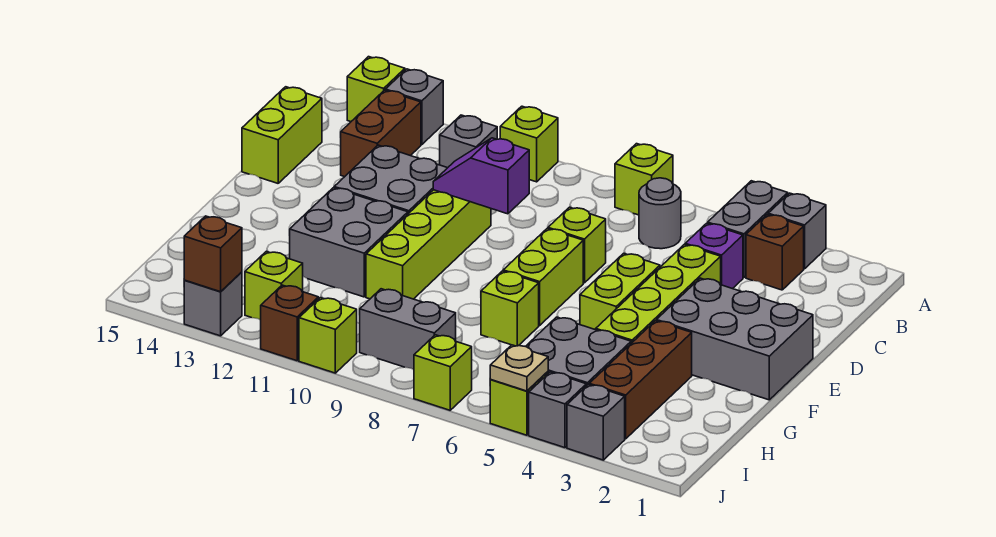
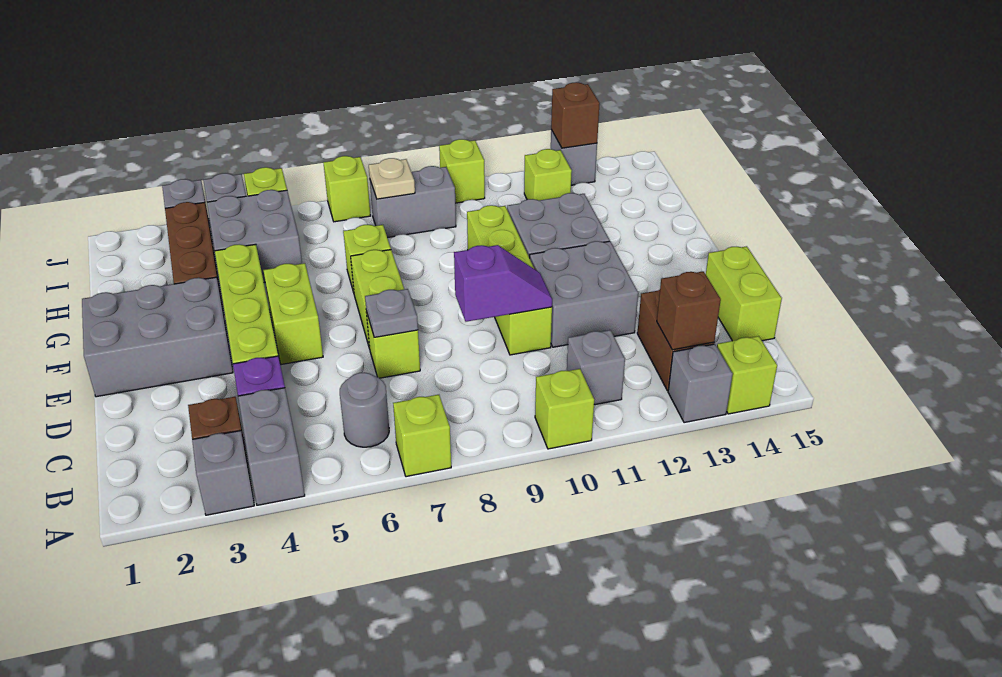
none -> grey plate D7 level 2
tan plate J5 level 2 -> tan plate I8 level 2
brown brick J11 level 1 -> brown brick B13 level 2

